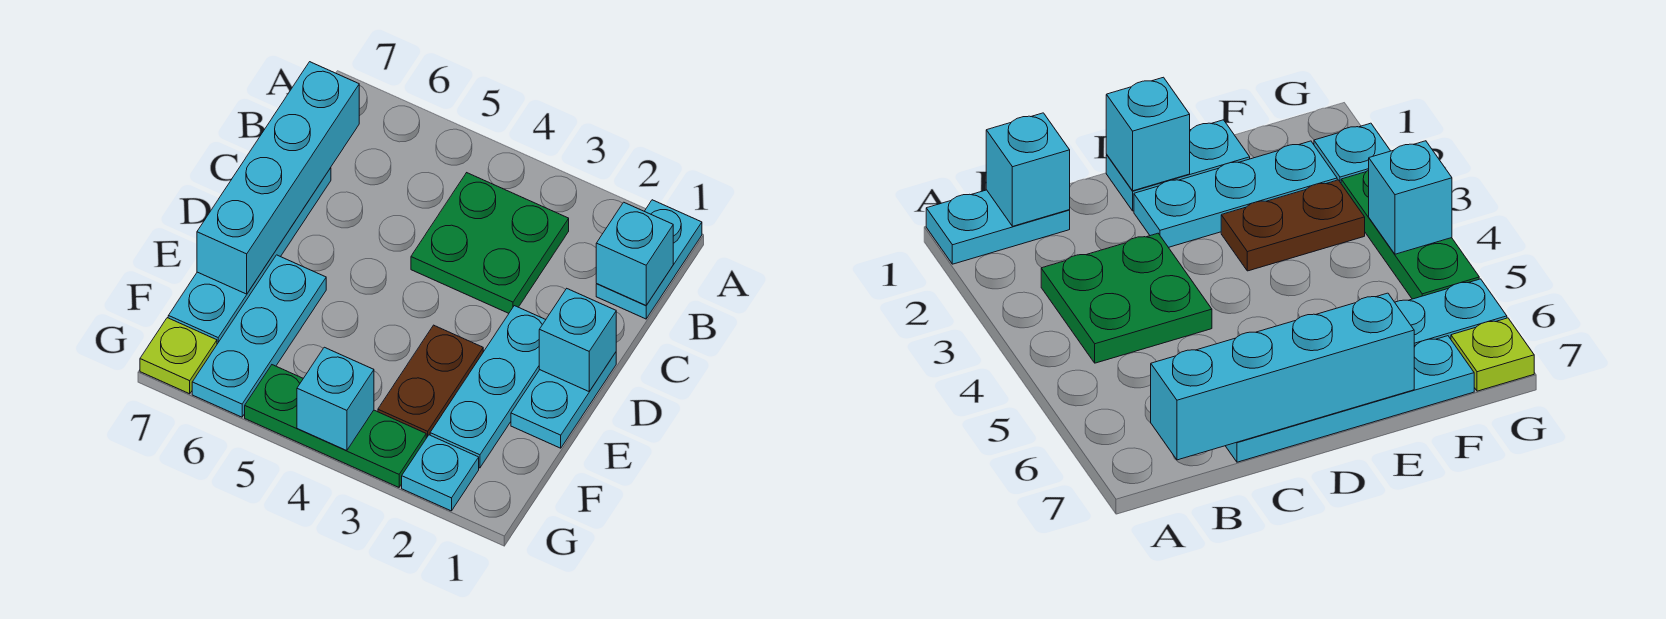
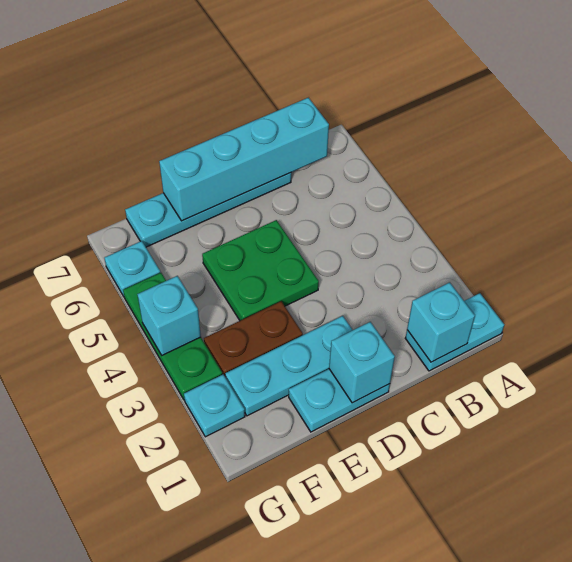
green plate B3:C4 level 1 -> green plate D4:E5 level 1
cyan plate E6:G6 level 1 -> cyan plate G6 level 1
lime plate G7 level 1 -> none

